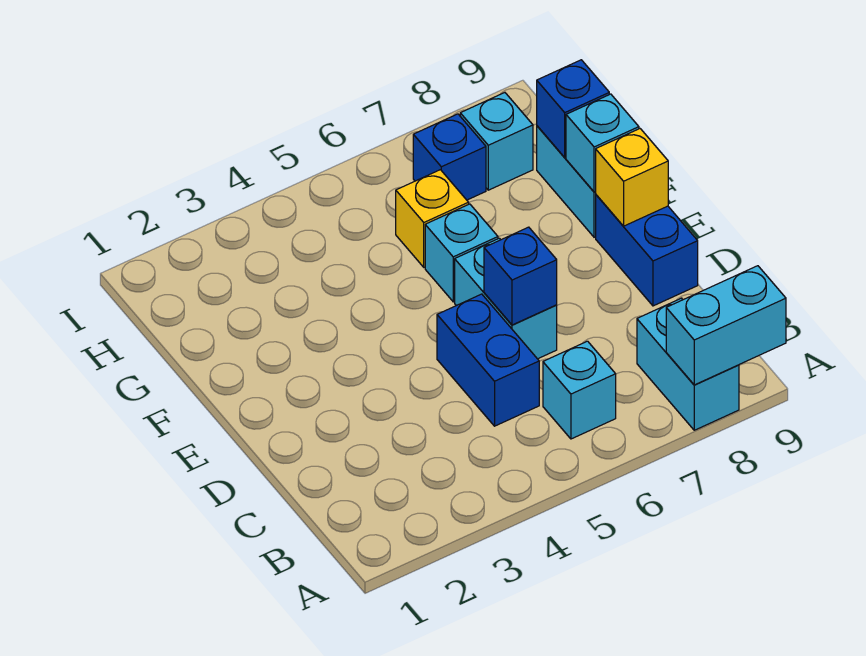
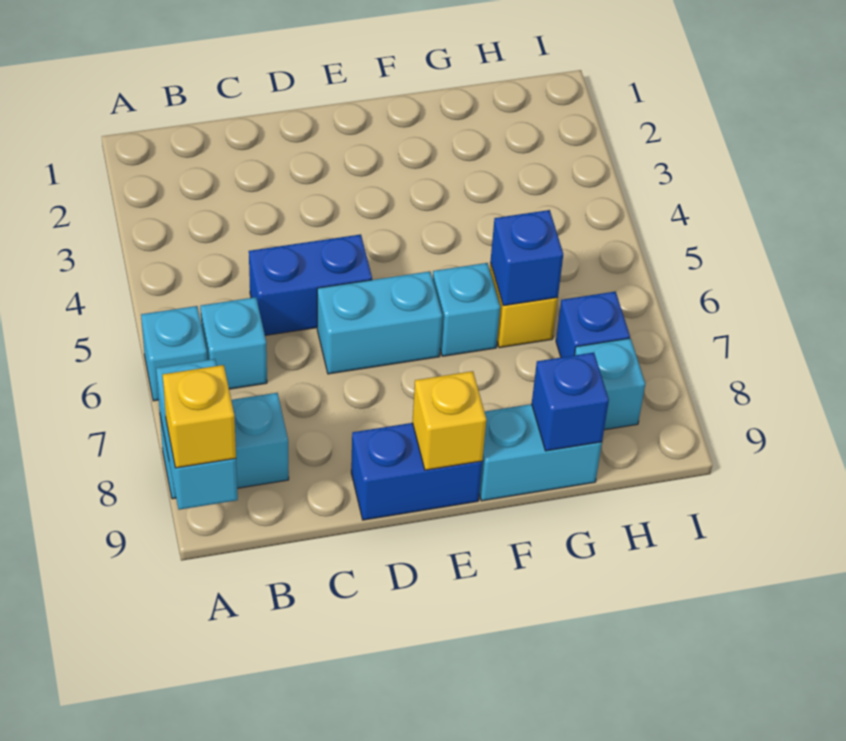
none -> yellow brick A9 level 3
blue brick D6 level 2 -> blue brick G6 level 2
cyan brick F9 level 2 -> cyan brick A6 level 1

